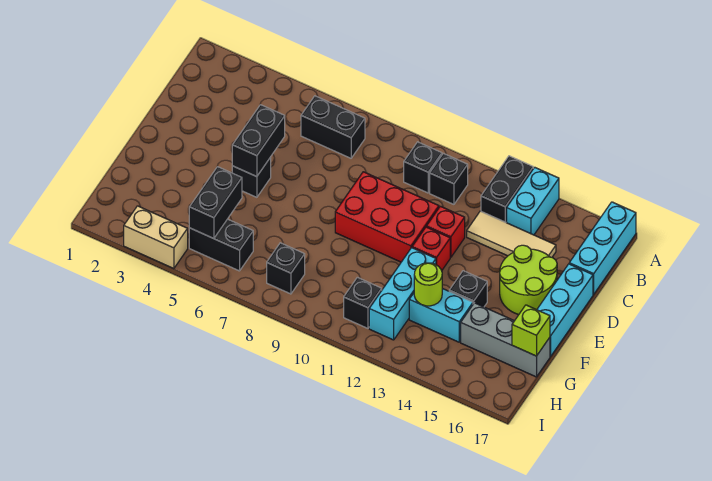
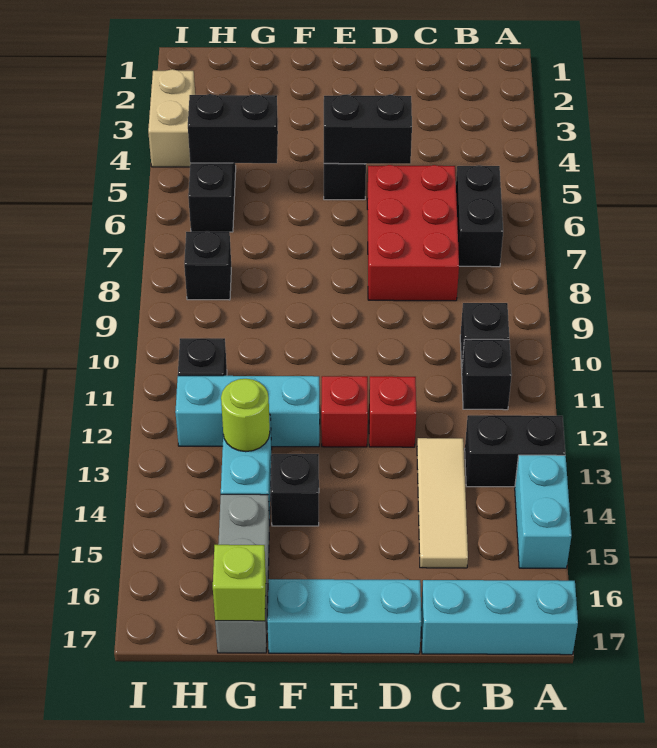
cyan brick A14:B14 level 1 -> cyan brick A14:A15 level 1
red brick D9:E11 level 1 -> red brick C6:D8 level 1
lime round brick D15:E16 level 1 -> none

